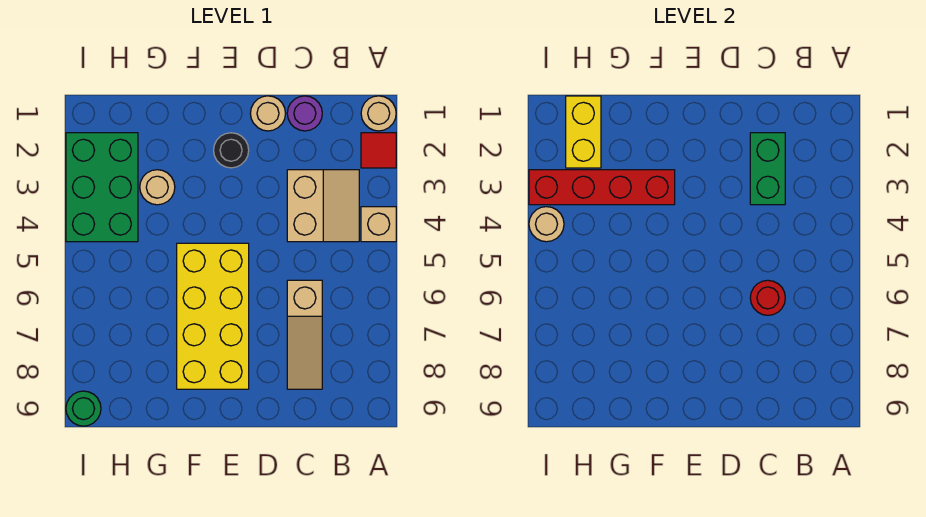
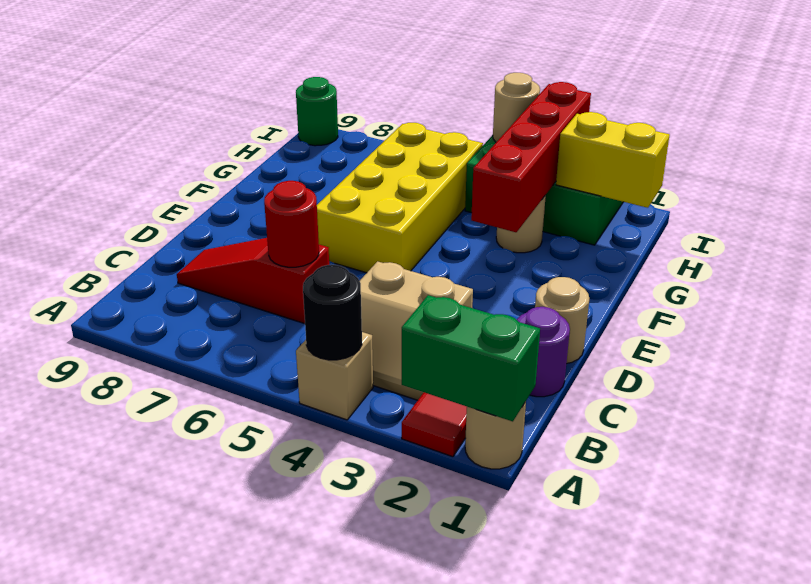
green brick C2:C3 level 2 -> green brick A1:A2 level 2
tan slope C6:C8 level 1 top 6 -> red slope C6:C8 level 1 top 6
black round brick E2 level 1 -> black round brick A4 level 2
yellow brick E5:F8 level 1 -> yellow brick E5:H6 level 1

